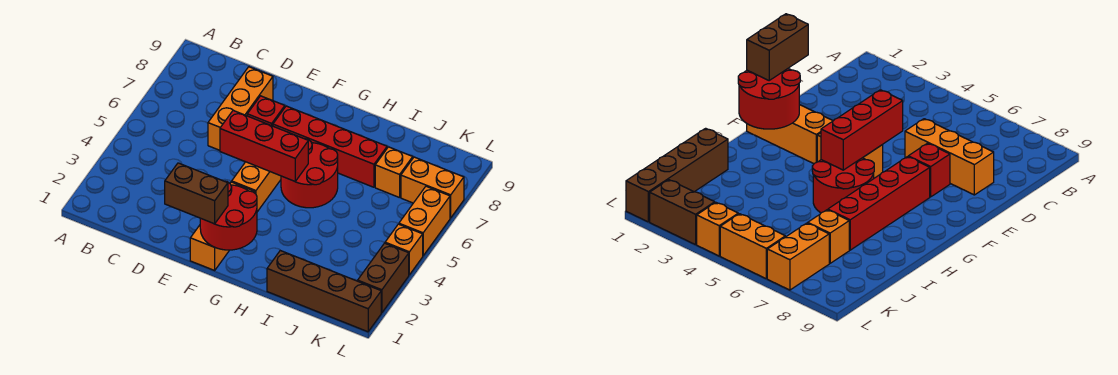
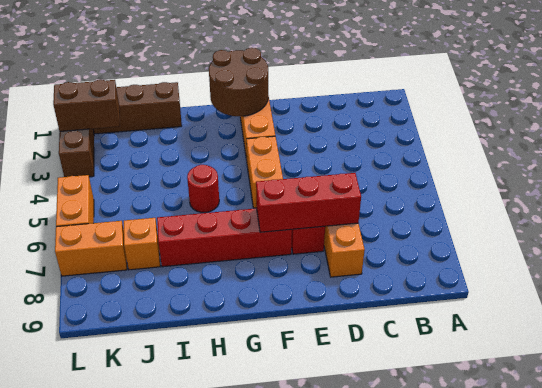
brown brick E1:F1 level 3 -> brown brick K2:L2 level 2
red brick E5:G5 level 2 -> red brick D7:F7 level 2
red round brick F1:G2 level 2 -> brown round brick F1:G2 level 2
red round brick G5:H6 level 1 -> red round brick H5 level 1
orange brick L4 level 1 -> none

